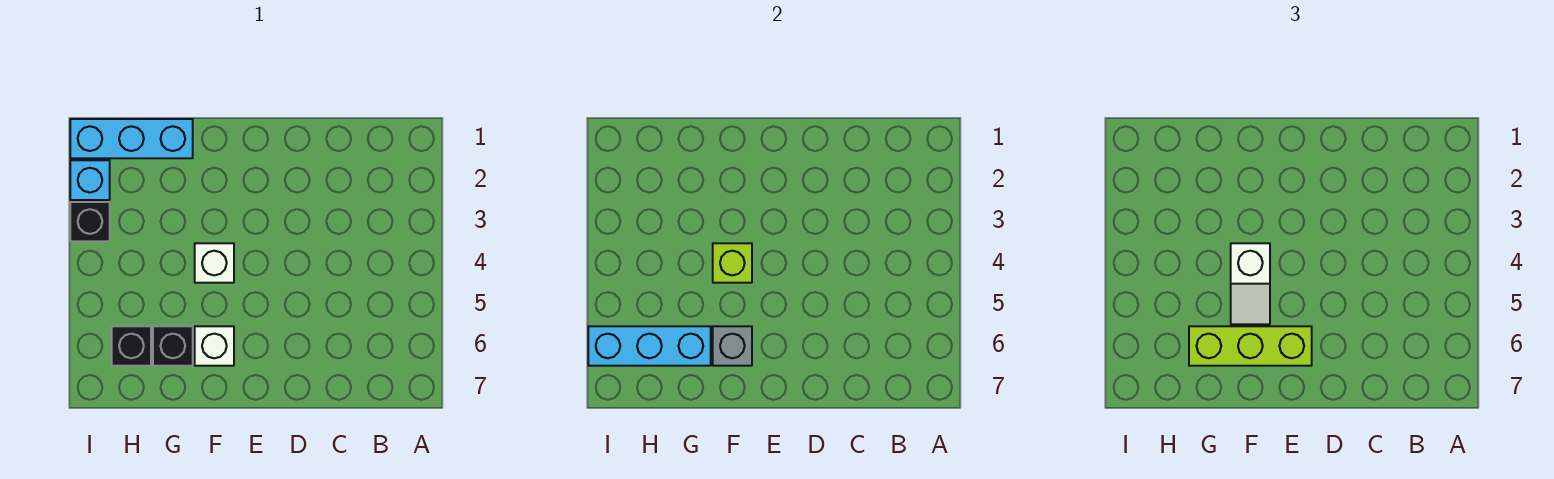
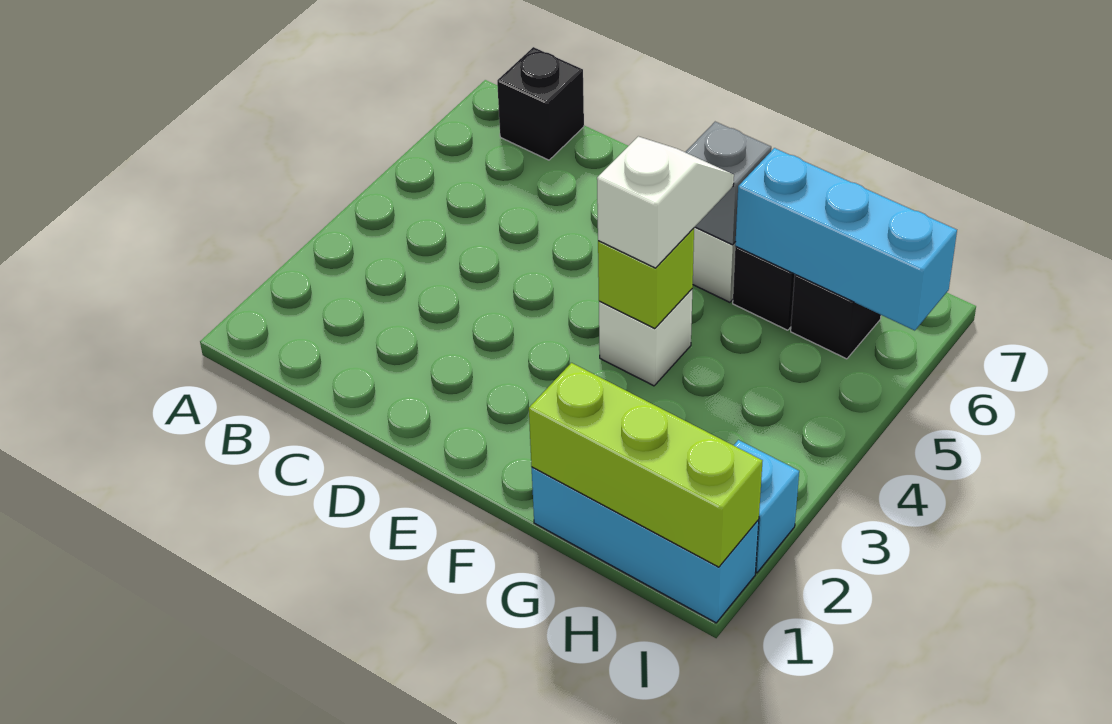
lime brick E6:G6 level 3 -> lime brick G1:I1 level 2
black brick I3 level 1 -> black brick B7 level 1

